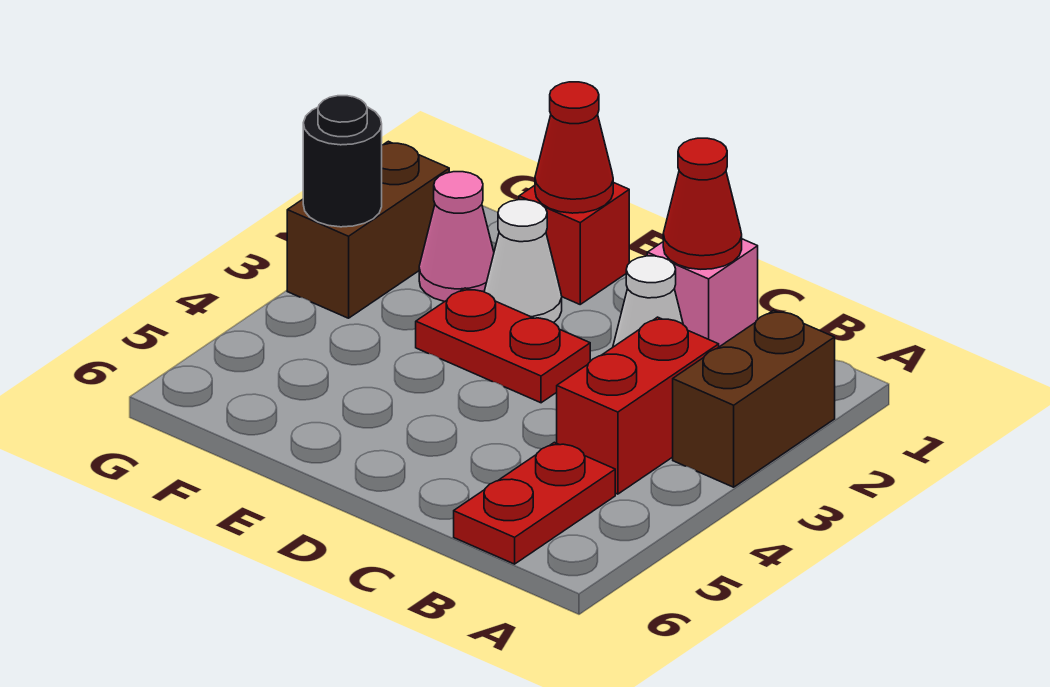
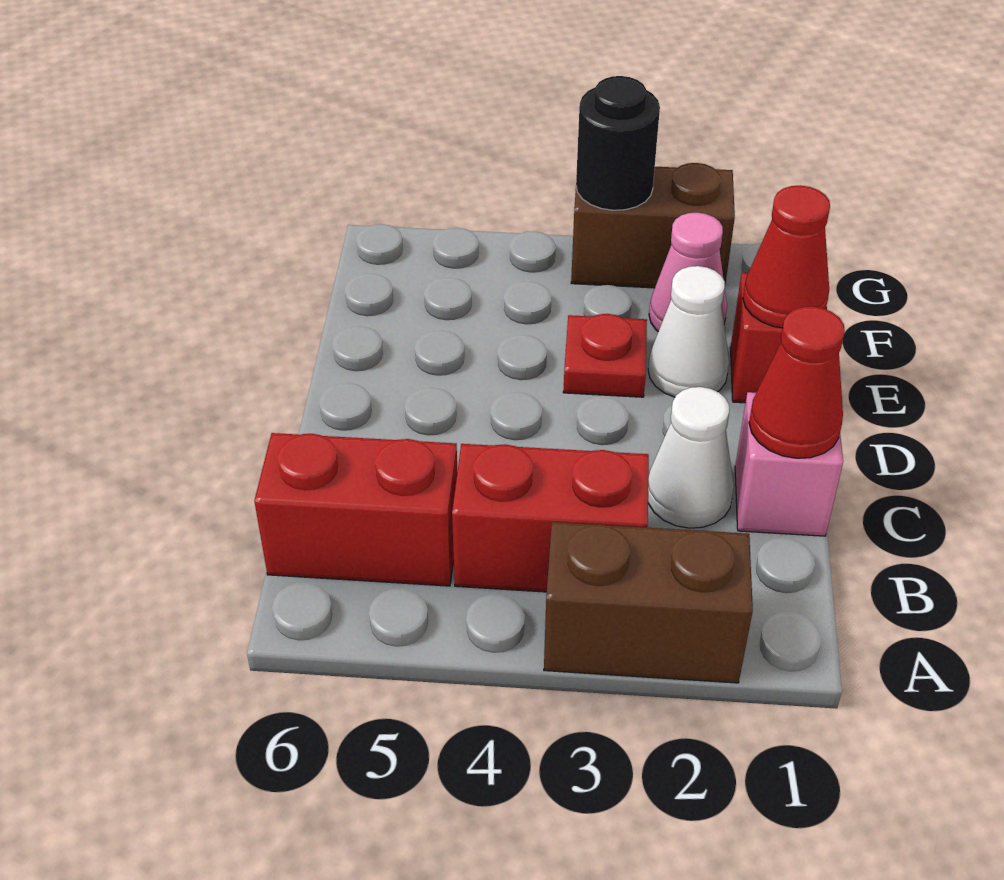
red plate B5:B6 level 1 -> red brick B5:B6 level 1
red plate D3:E3 level 1 -> red plate E3 level 1

